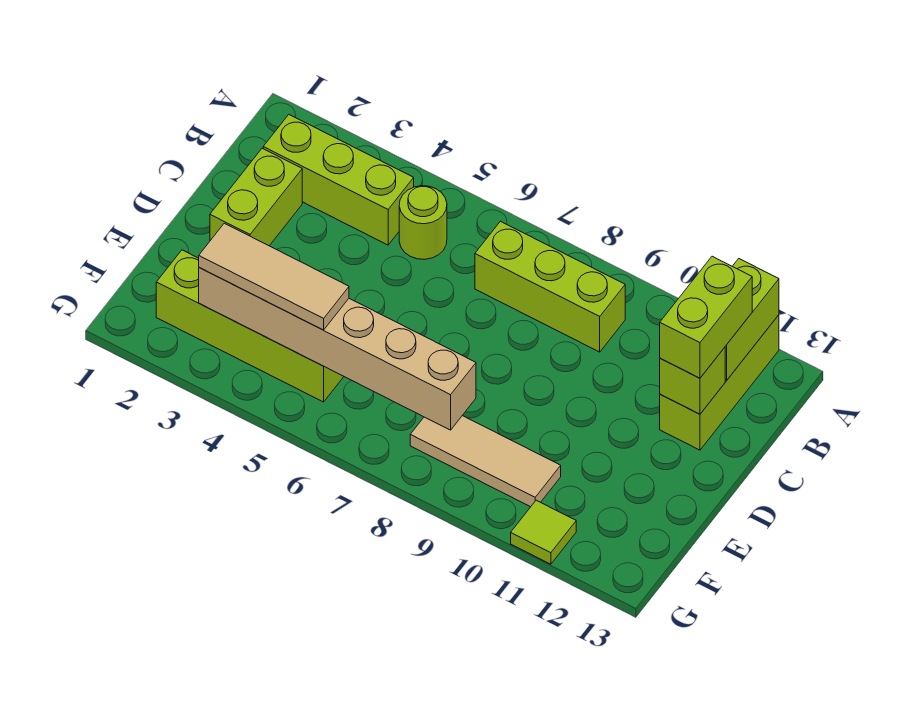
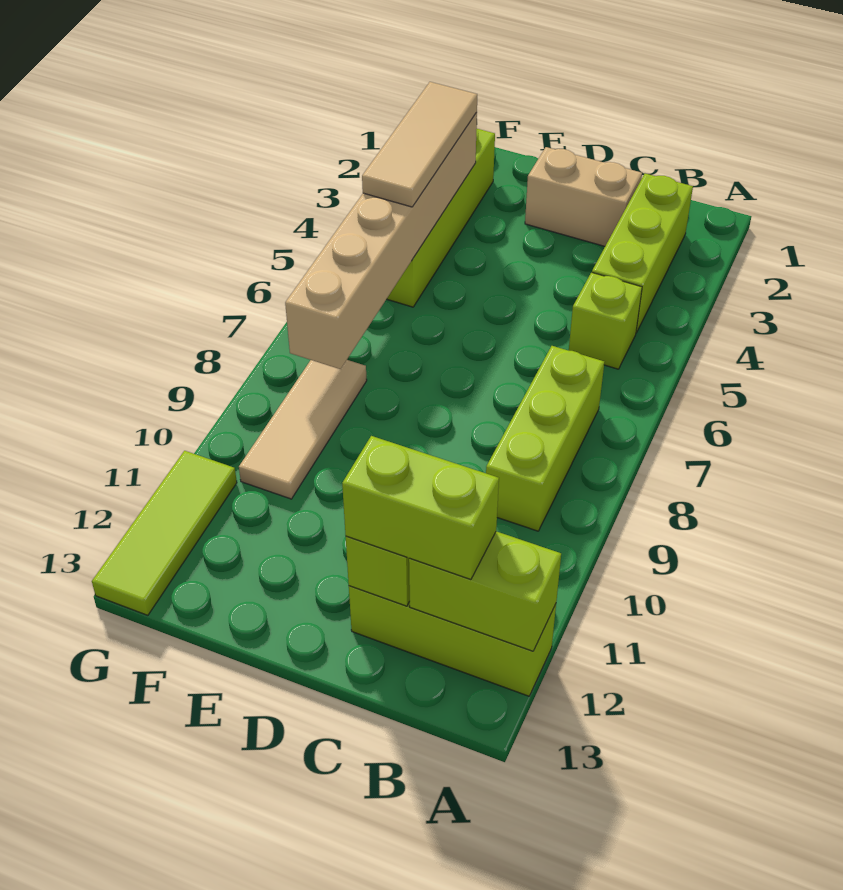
lime round brick B5 level 1 -> lime brick B5 level 1
lime brick C2:D2 level 1 -> tan brick C2:D2 level 1
lime tile G11 level 1 -> lime tile G11:G13 level 1

